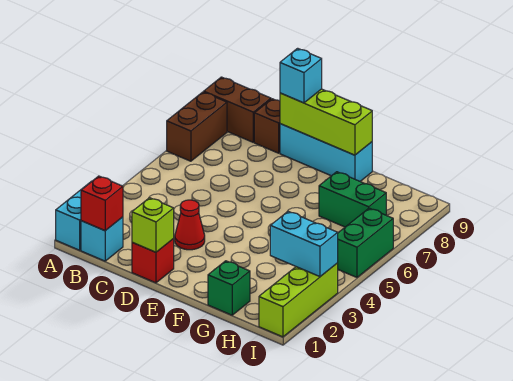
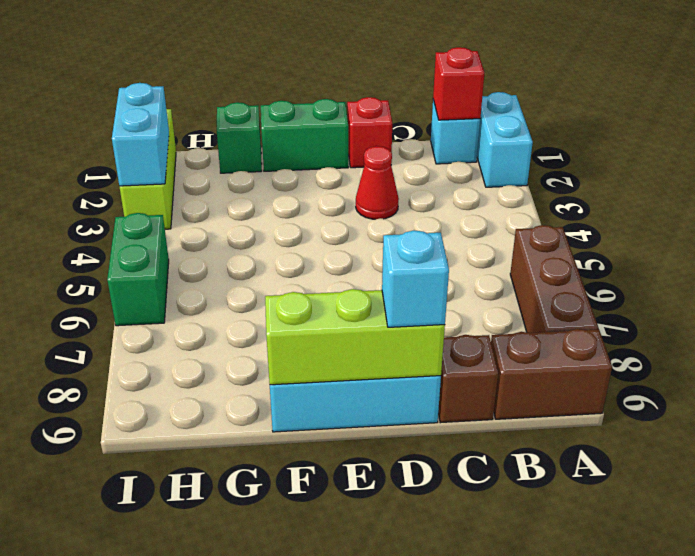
brown brick A7:A8 level 1 -> brown brick A6:A8 level 1
lime brick D1 level 2 -> none
green brick G7:H7 level 1 -> green brick E1:F1 level 1
cyan brick H3:I3 level 2 -> cyan brick I2:I3 level 2

